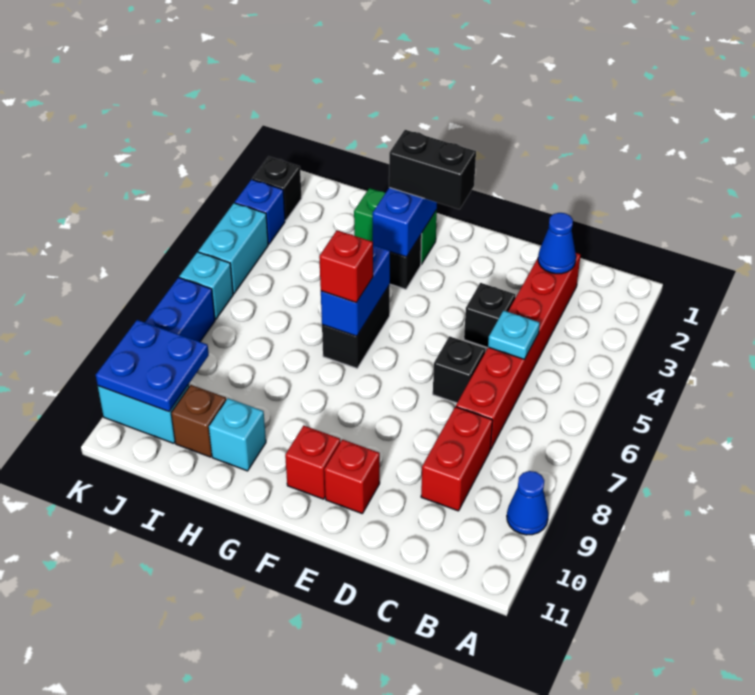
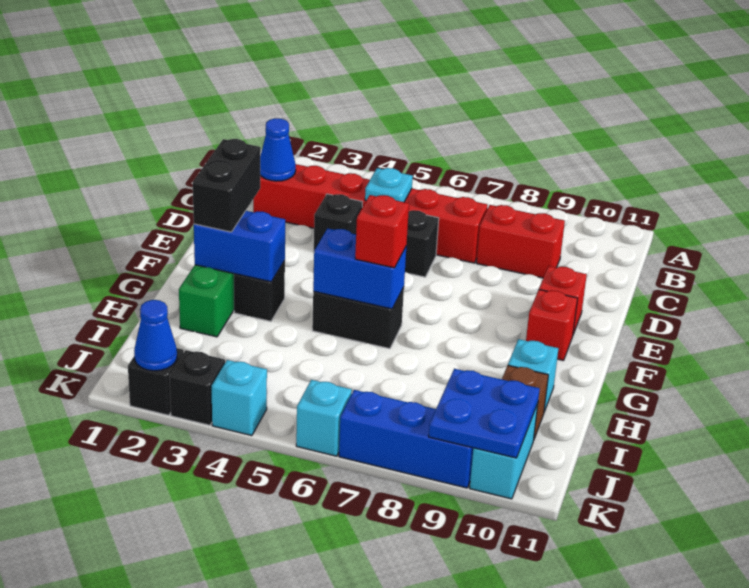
blue cone A9 level 1 -> blue cone K2 level 2
blue brick K3 level 1 -> black brick K3 level 1
cyan brick K4:K5 level 1 -> cyan brick K4 level 1

